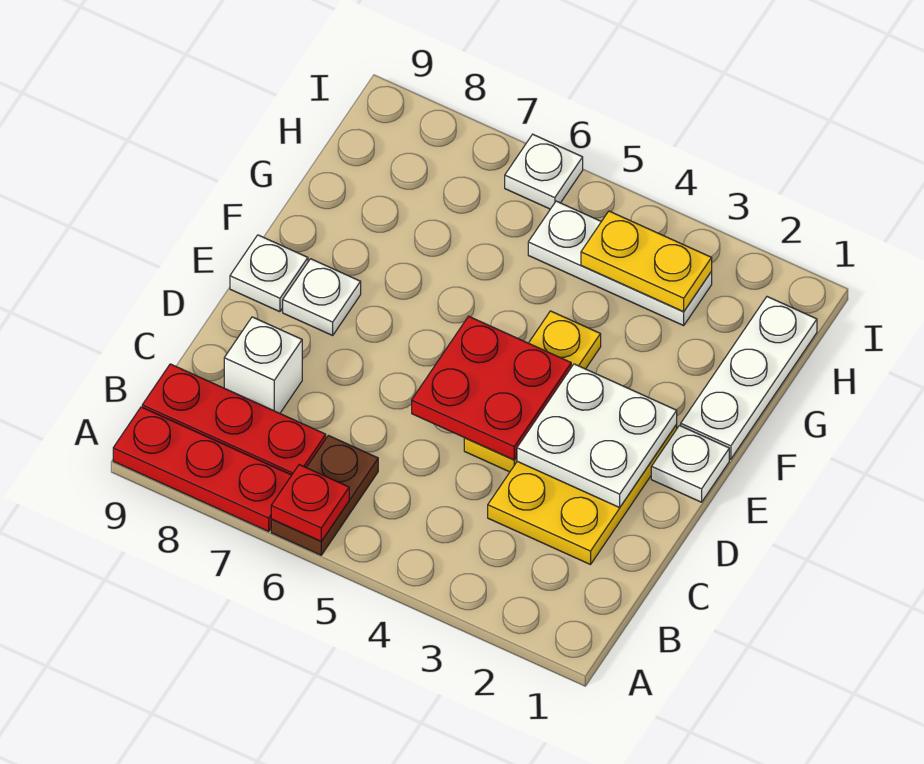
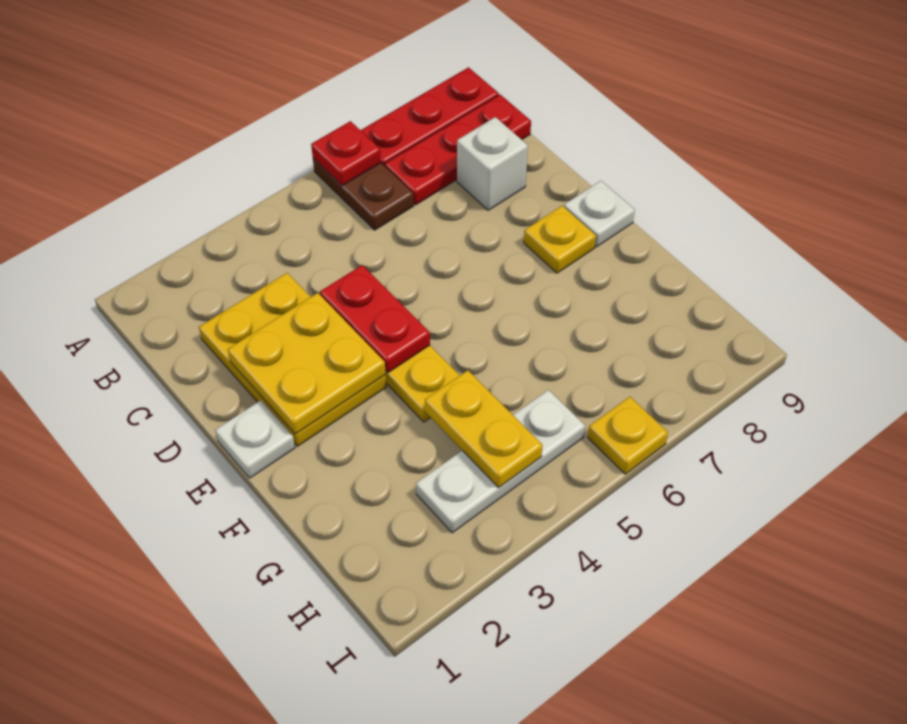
white plate D2:E3 level 2 -> yellow plate D2:E3 level 2
red plate D4:E5 level 2 -> red plate D4:E4 level 2
white plate E8 level 1 -> yellow plate E8 level 1
white plate F1:H1 level 1 -> none
yellow plate H3:H4 level 2 -> yellow plate G4:H4 level 2
white plate I6 level 1 -> yellow plate I6 level 1

